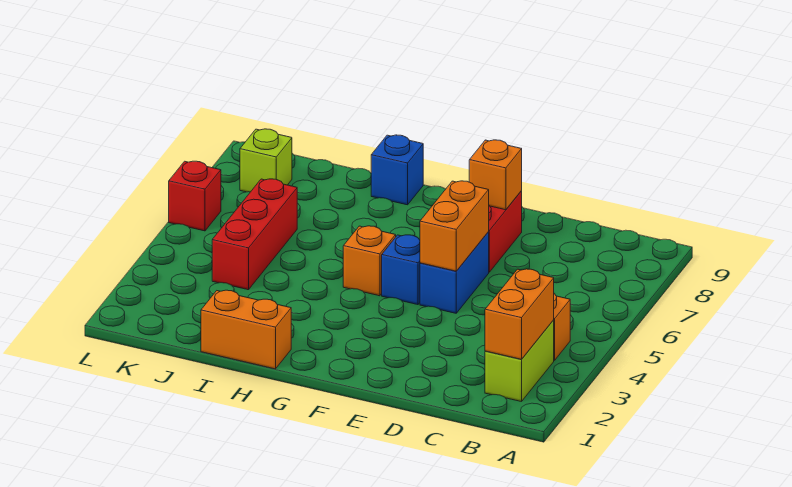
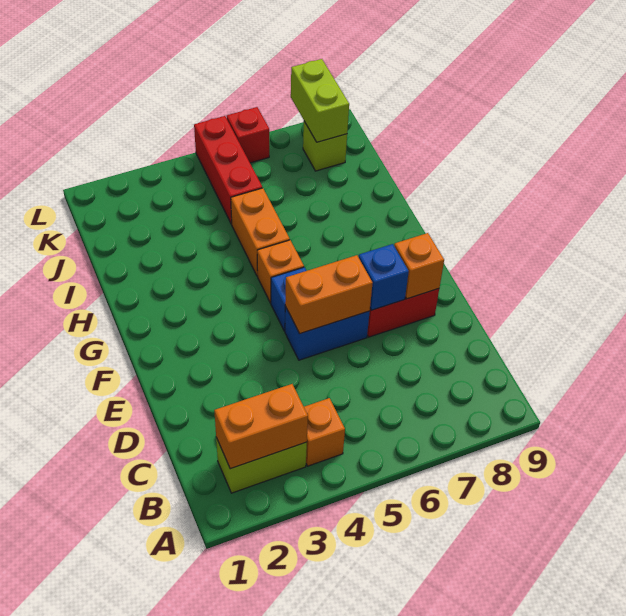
orange brick H1:I1 level 1 -> orange brick H5:I5 level 1
blue brick H9 level 1 -> blue brick E7 level 2
red brick J4:J6 level 1 -> red brick J5:L5 level 1
none -> lime brick K8:L8 level 2

